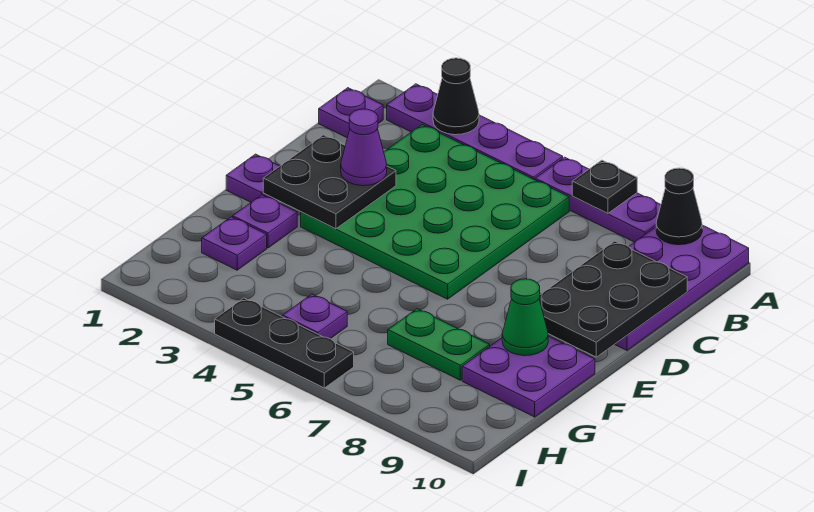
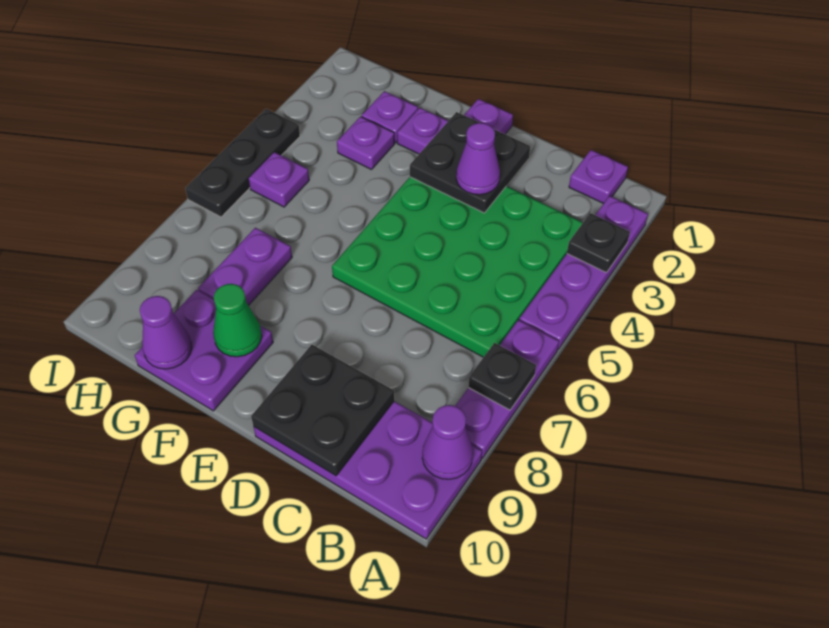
black cone A3 level 2 -> black plate A3 level 2
black cone A9 level 2 -> purple cone A9 level 2
black plate C9:E10 level 2 -> black plate C9:D10 level 2
none -> purple plate G3 level 1
green plate G7:G8 level 1 -> purple plate G7:G8 level 1
none -> purple cone G10 level 2

